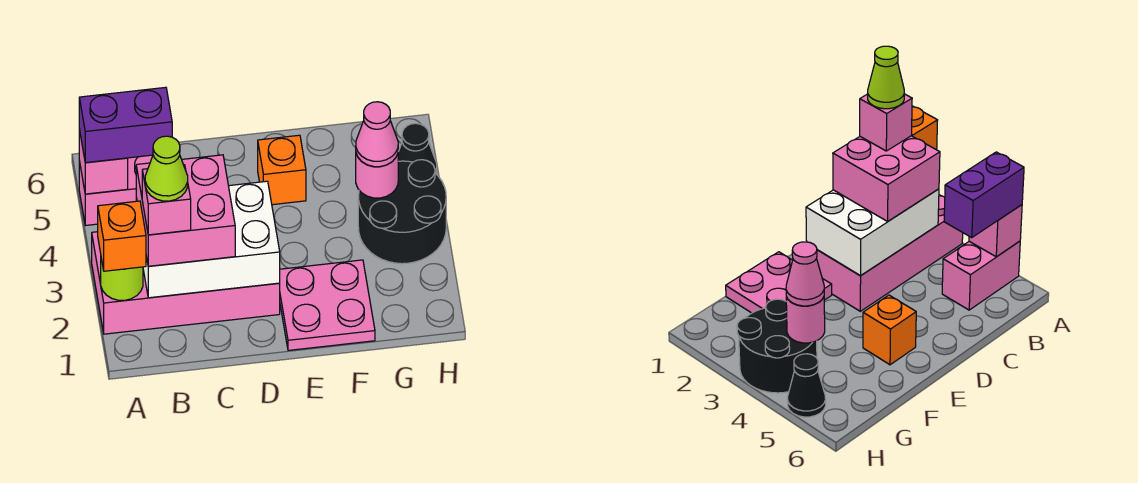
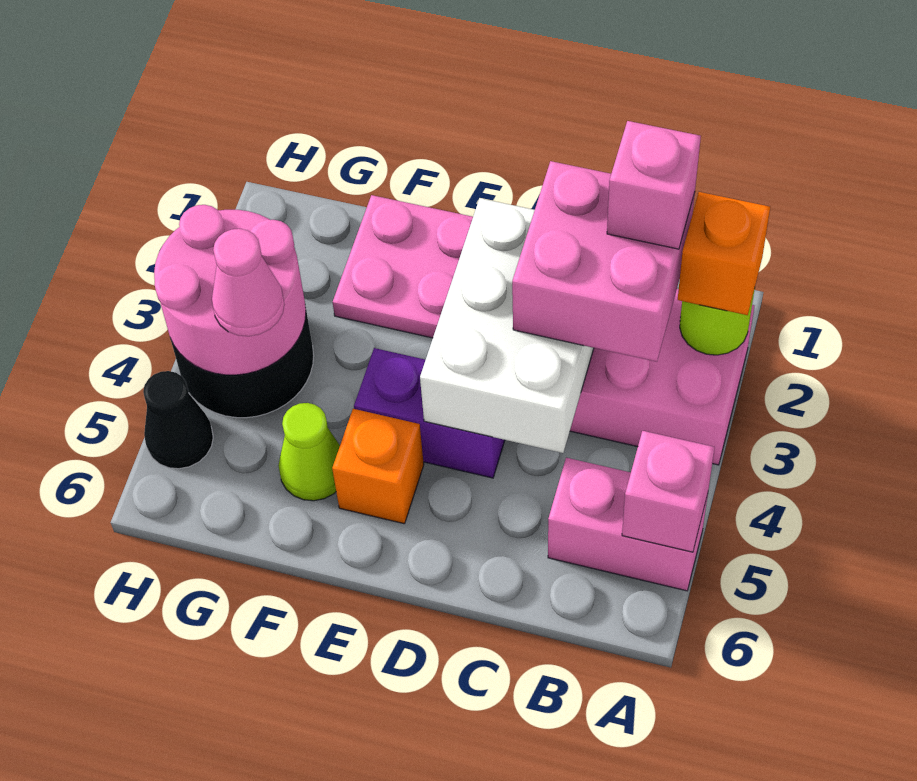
purple brick A5:B5 level 3 -> purple brick D4:E4 level 1
white brick B2:D3 level 2 -> white brick C2:D4 level 2
lime cone B2 level 5 -> lime cone F5 level 1
pink round brick G4 level 2 -> pink round brick G3:H4 level 2

